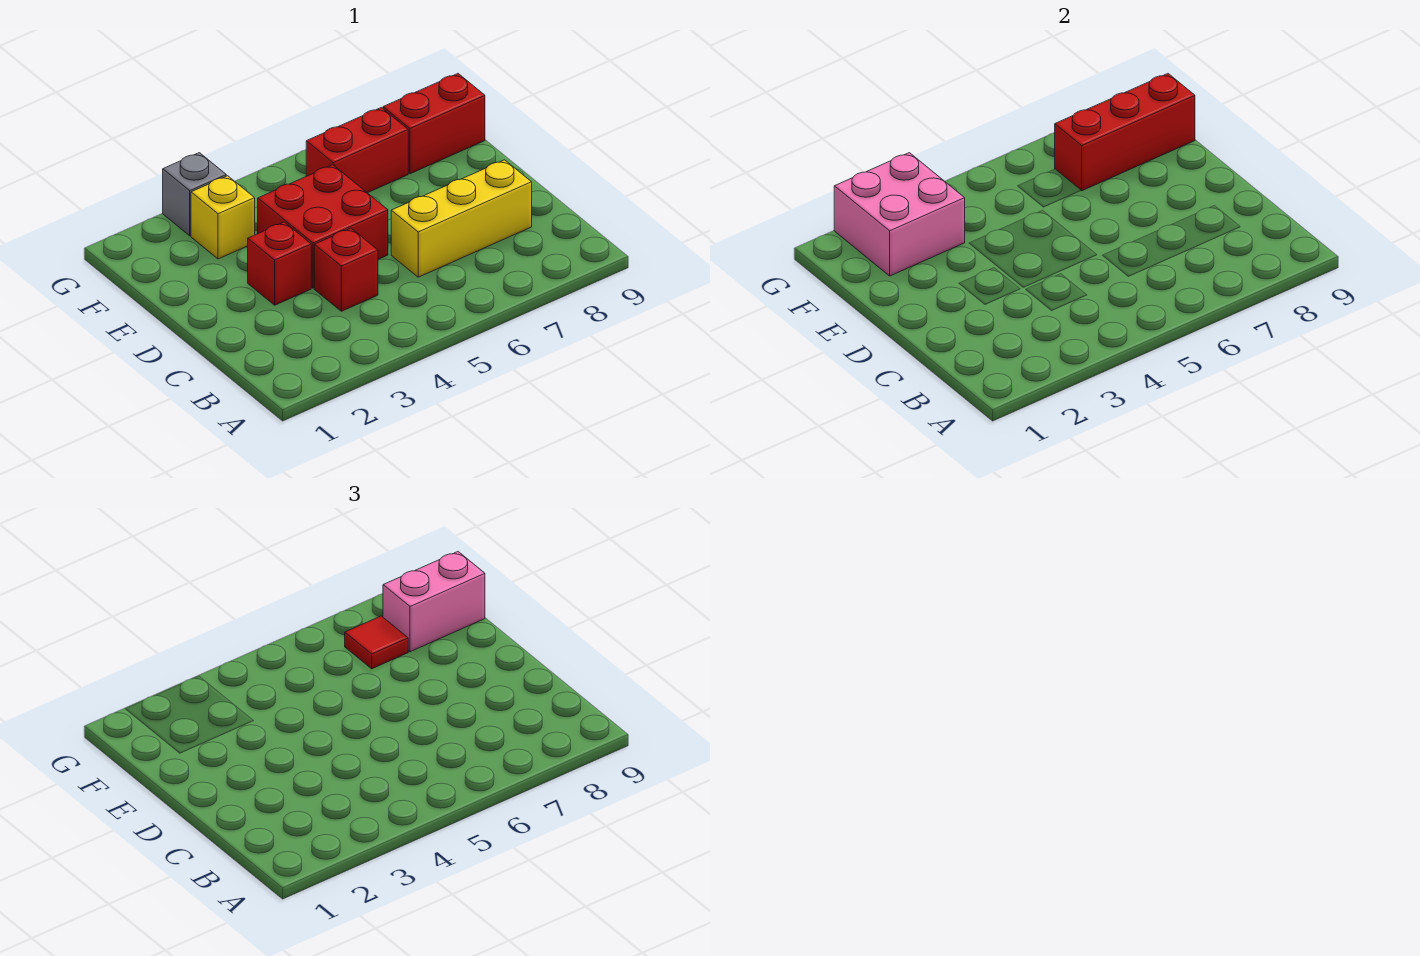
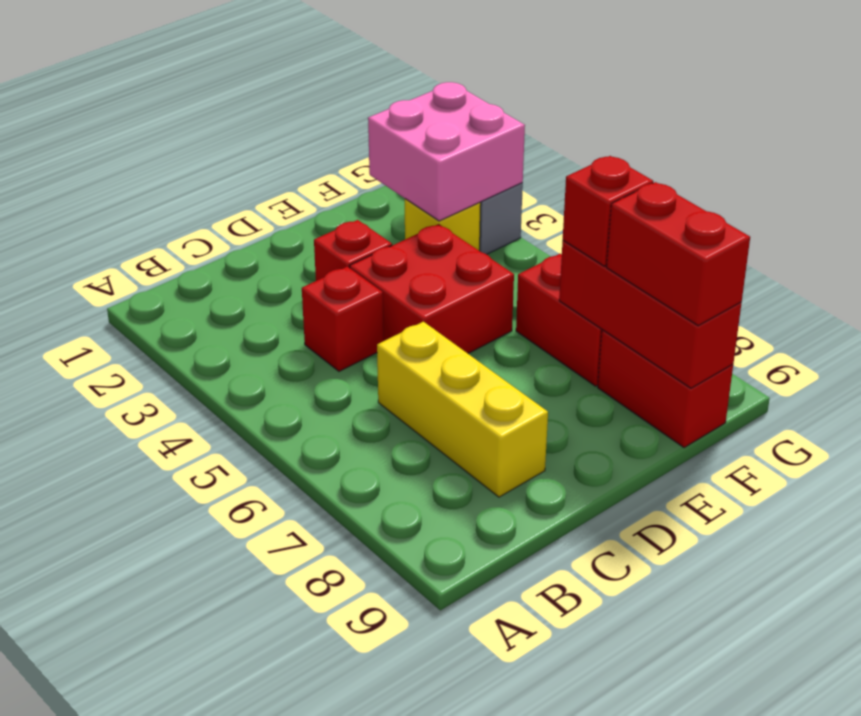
red tile F7 level 3 -> red brick F7 level 3
pink brick F8:F9 level 3 -> red brick F8:F9 level 3

